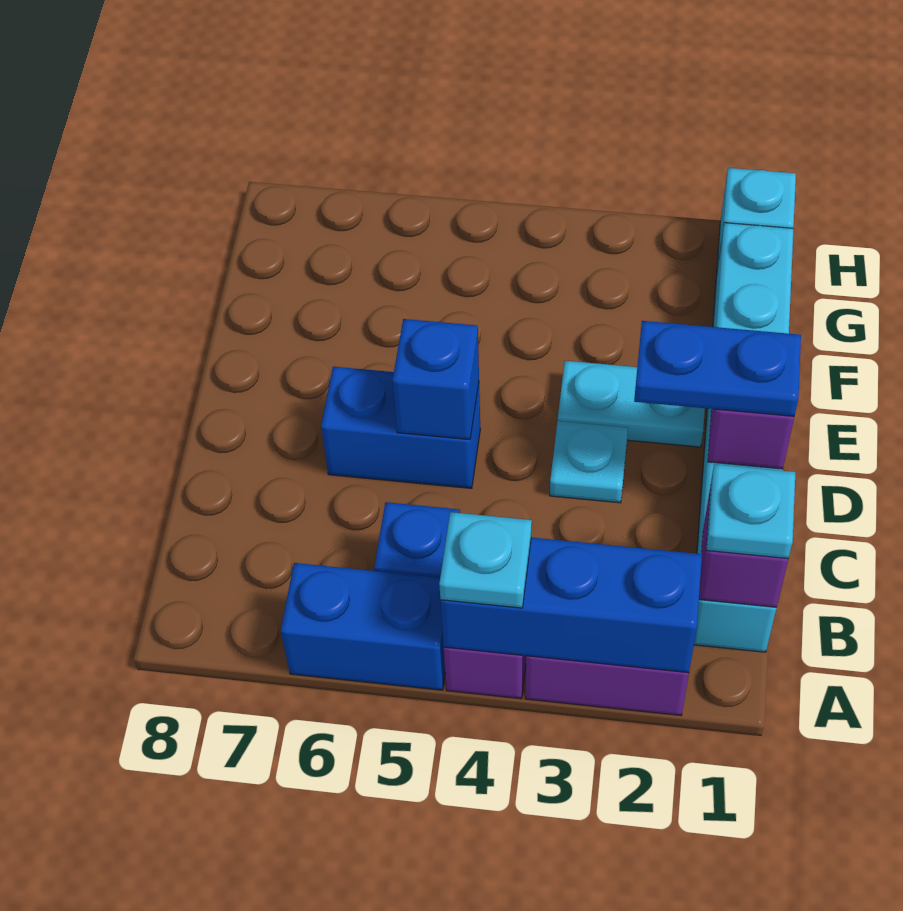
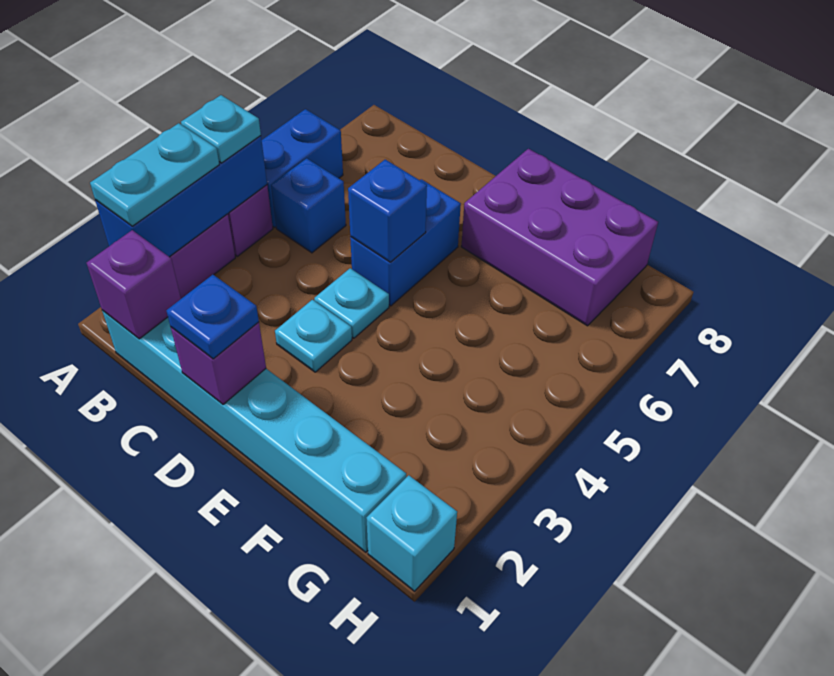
cyan plate B1 level 3 -> cyan plate D4 level 1
blue plate D1:D2 level 3 -> blue plate D1 level 3
cyan plate E2:E3 level 1 -> cyan plate A2:A3 level 3
none -> purple brick E7:G8 level 1

